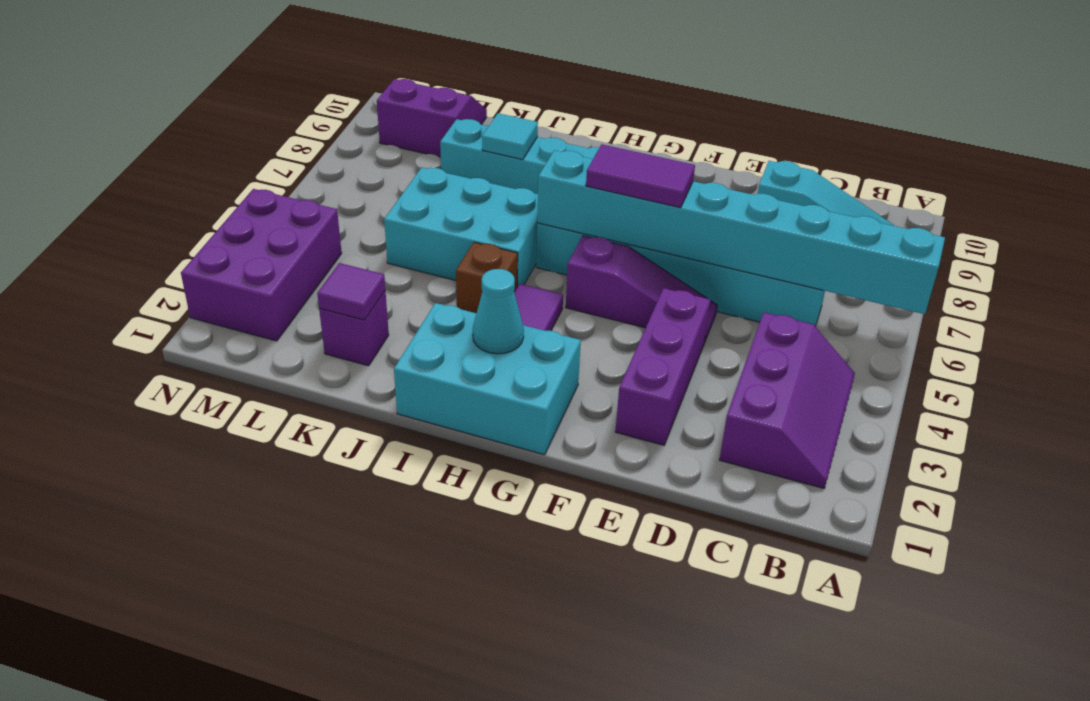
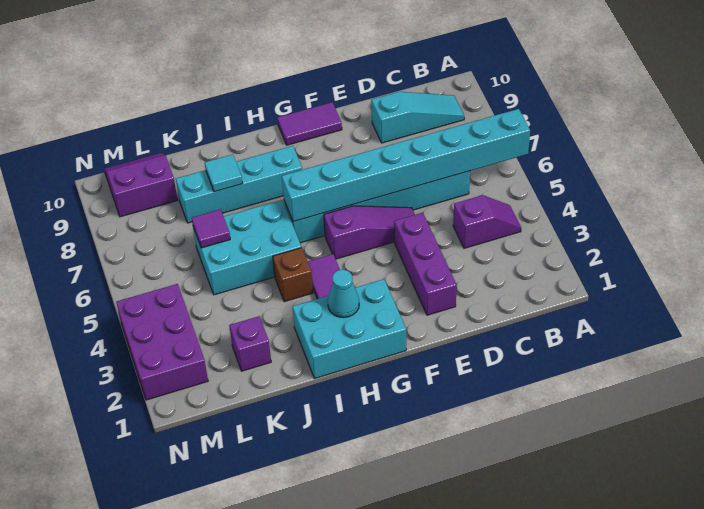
purple slope B2:C4 level 1 top C -> purple slope B4:C4 level 1 top C
purple tile F6:G6 level 3 -> purple tile F10:G10 level 1
purple tile K2 level 2 -> purple tile K6 level 2

